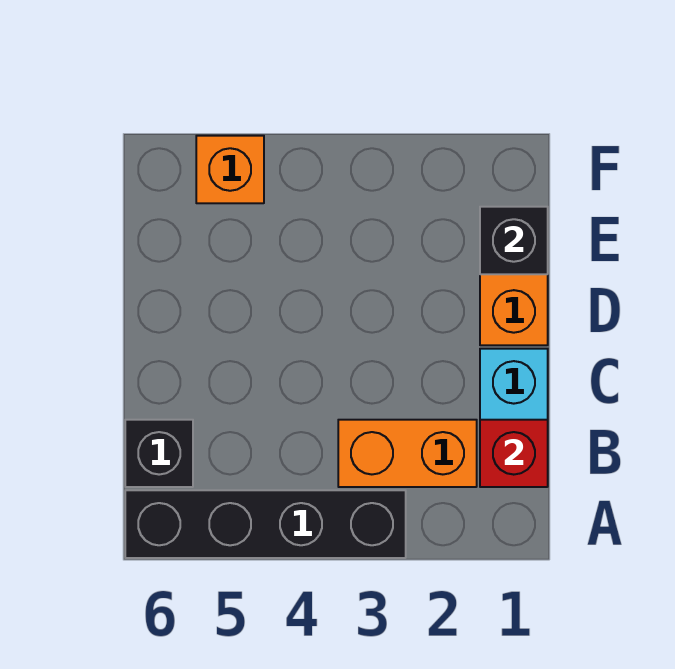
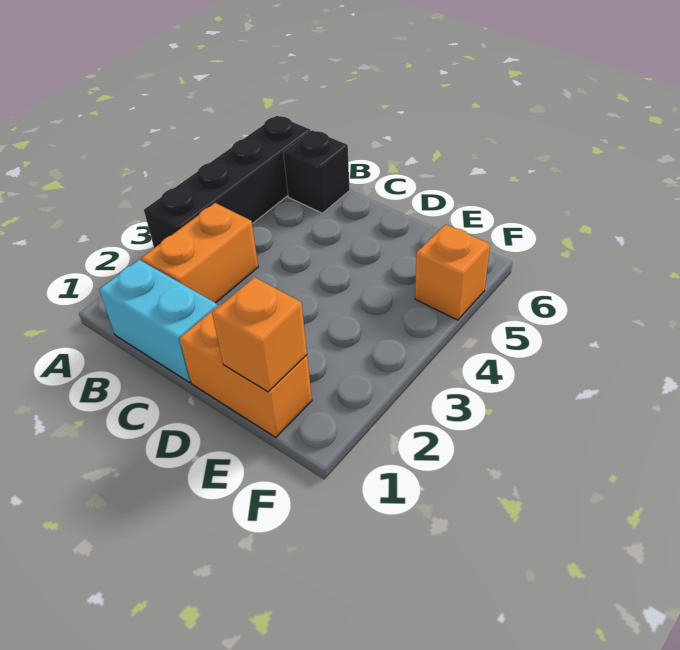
red brick B1 level 2 -> none
black brick E1 level 2 -> orange brick E1 level 2

